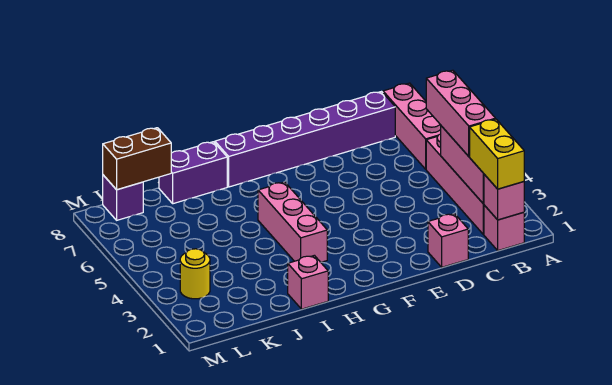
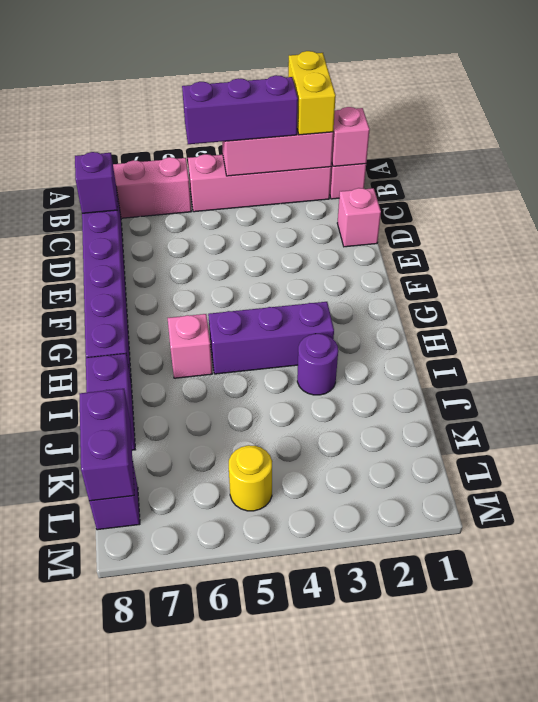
yellow brick B1:B2 level 3 -> yellow brick A2:B2 level 3
pink brick B3:B5 level 3 -> purple brick B3:B5 level 3
none -> purple brick C8 level 2
pink brick H3:H5 level 1 -> purple brick H3:H5 level 1
pink brick I1 level 1 -> pink brick H6 level 1
none -> purple round brick I3 level 1
brown brick K8:L8 level 2 -> purple brick K8:L8 level 2
yellow round brick L3 level 1 -> yellow round brick L5 level 1

